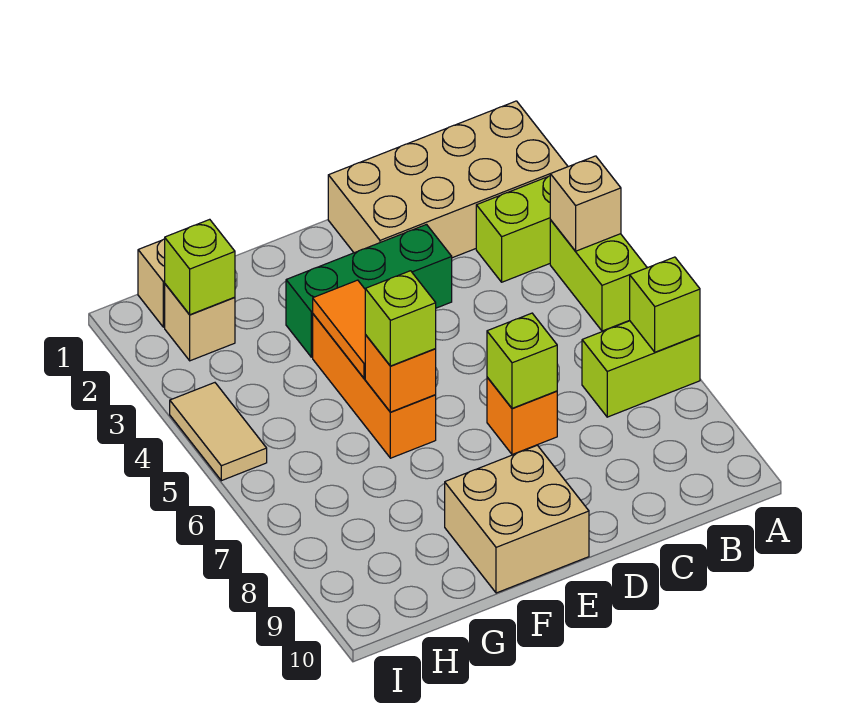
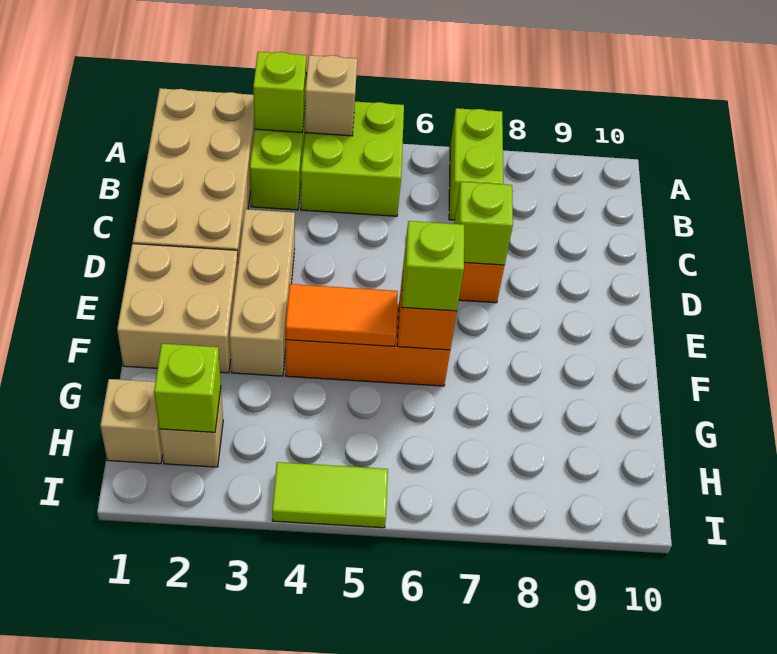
lime brick A4:A5 level 1 -> lime brick A4:B5 level 1
lime brick A7 level 2 -> lime brick A3 level 2
green brick D3:F3 level 1 -> tan brick D3:F3 level 1
tan brick E9:F10 level 1 -> tan brick E1:F2 level 1
tan tile I4:I5 level 1 -> lime tile I4:I5 level 1

